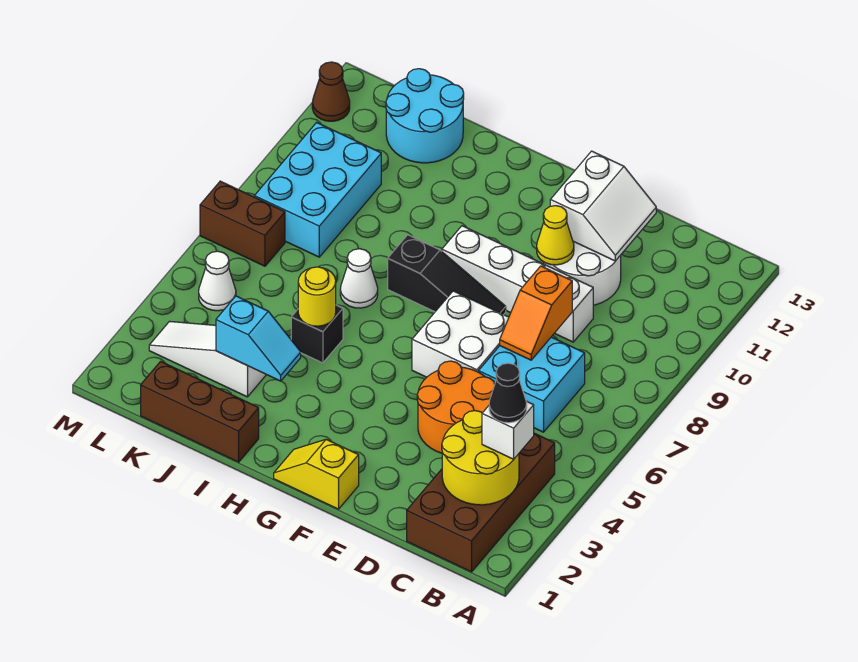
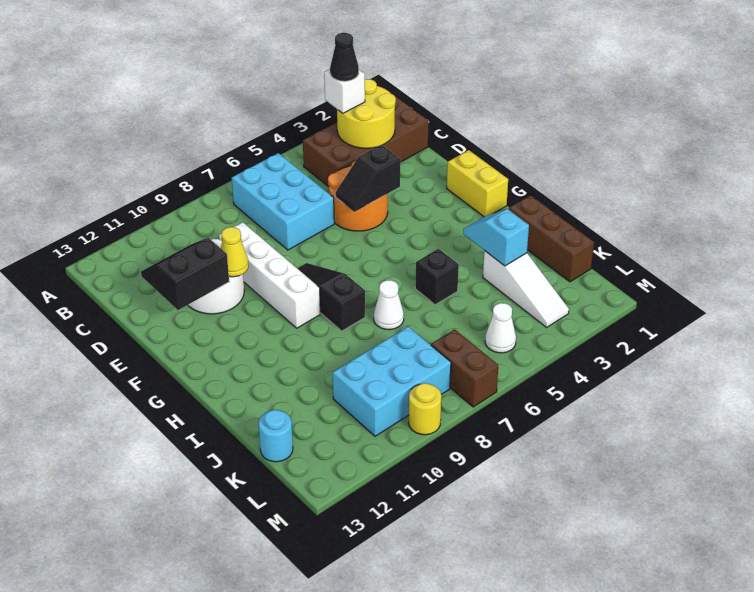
cyan brick C6:D7 level 1 -> cyan brick B6:D7 level 1
orange slope D7:D8 level 2 top 8 -> none
white slope D11:E12 level 2 top E -> black slope D11:E12 level 2 top E
none -> black slope E4:E5 level 2 top 4
white brick E6:F7 level 1 -> none
yellow slope F1:G1 level 1 top F -> yellow brick F1:G1 level 1
yellow round brick I5 level 2 -> yellow round brick M9 level 1
cyan round brick J12:K13 level 1 -> cyan round brick K13 level 1
brown cone M12 level 1 -> none

